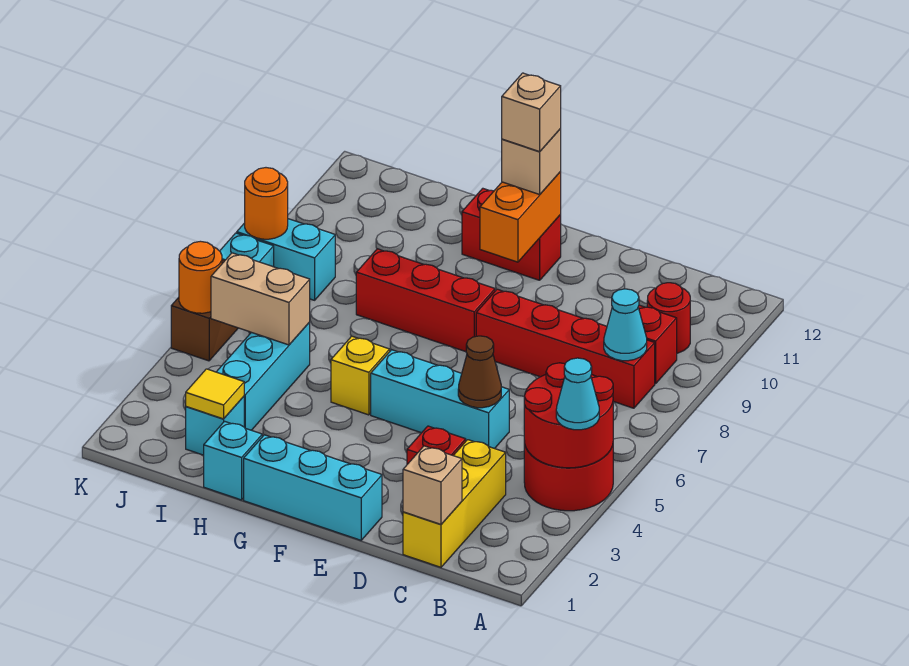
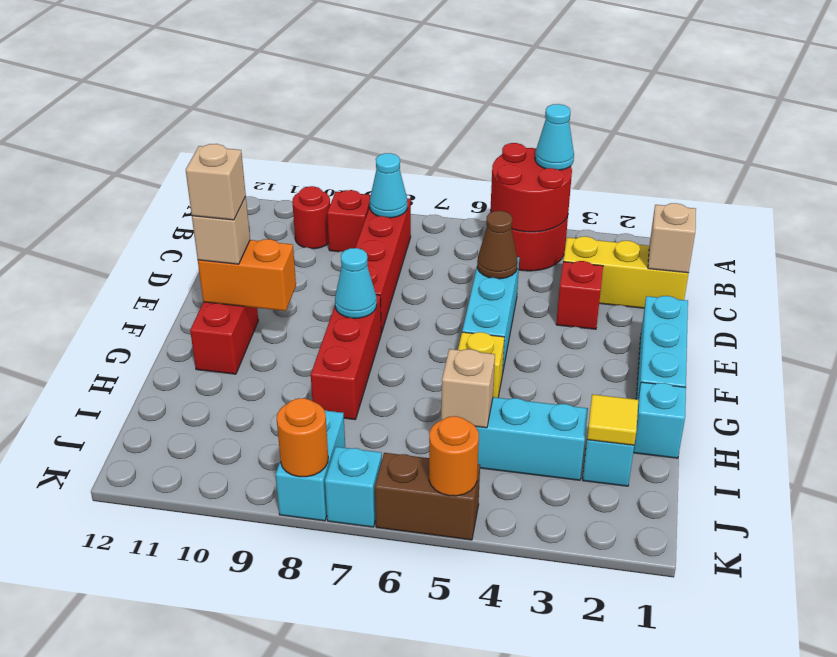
none -> cyan cone F8 level 2
tan brick I5:J5 level 2 -> tan brick I5 level 2

